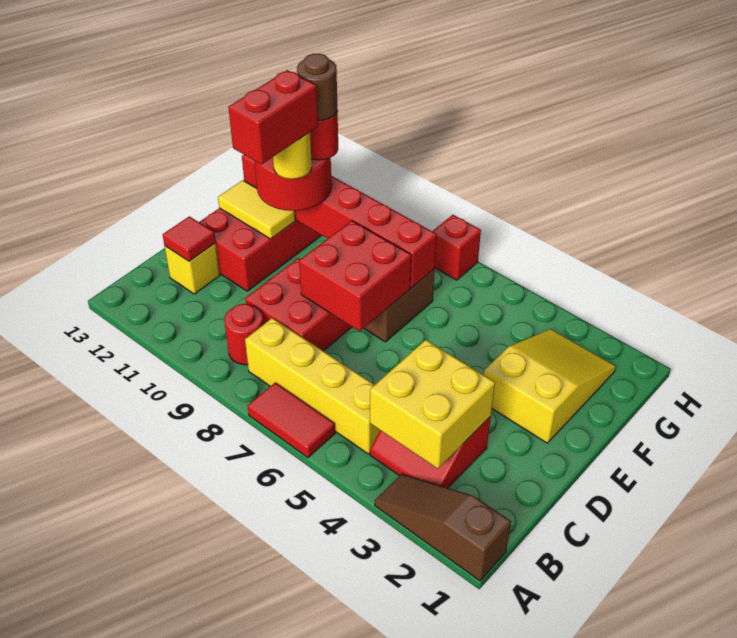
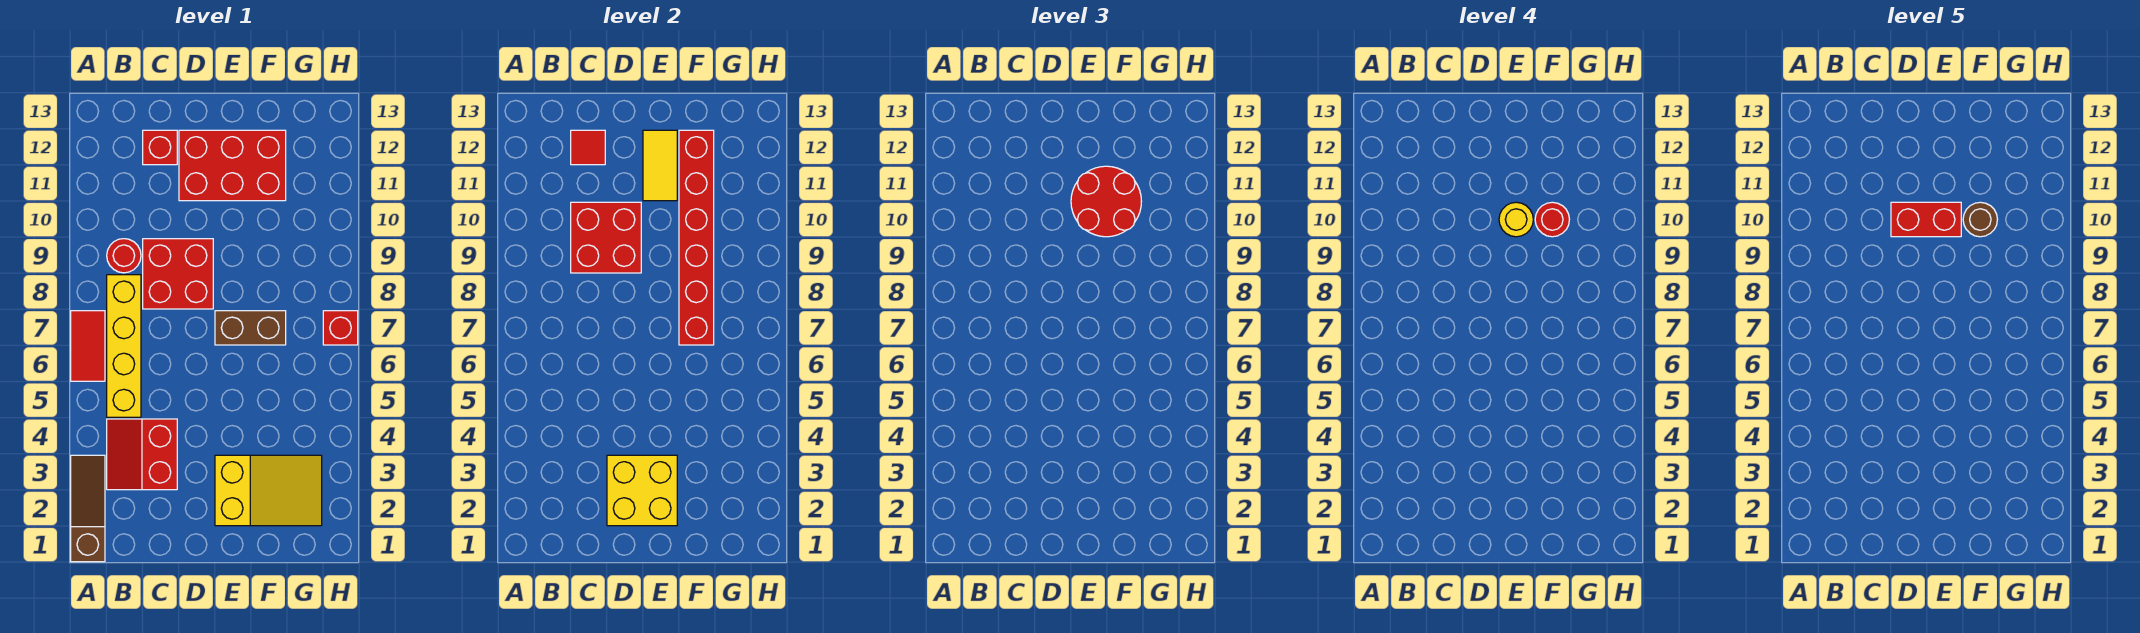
yellow brick B3:C4 level 2 -> yellow brick D2:E3 level 2
yellow brick C12 level 1 -> red brick C12 level 1
red brick D7:E8 level 2 -> red brick C9:D10 level 2

